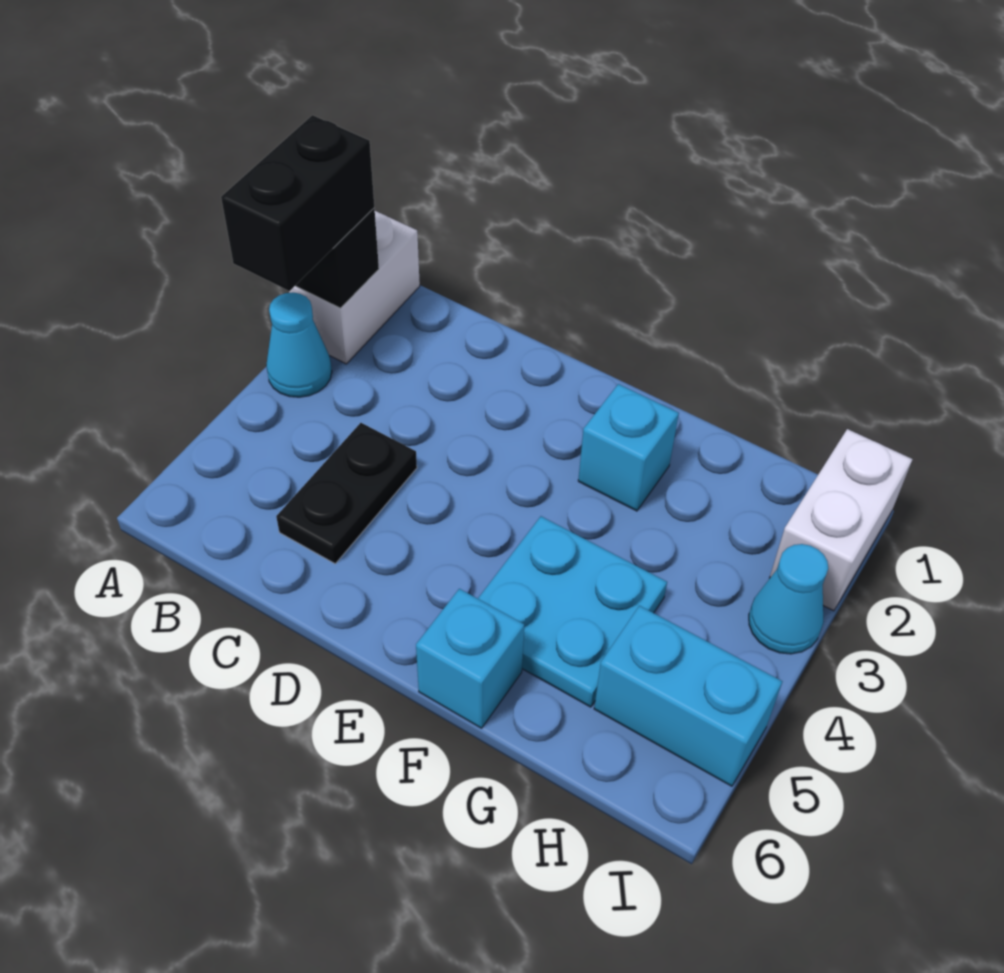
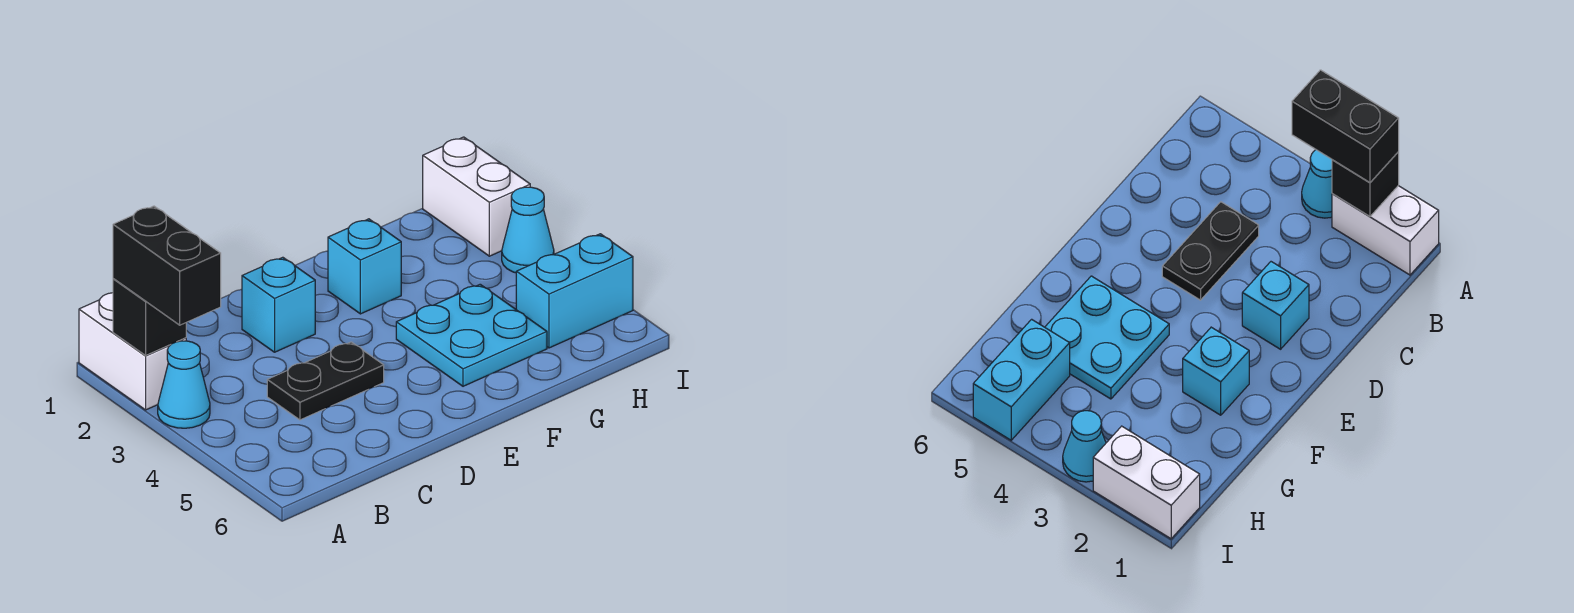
black plate C4:C5 level 1 -> black plate C4:D4 level 1
cyan brick F6 level 1 -> cyan brick D2 level 1

